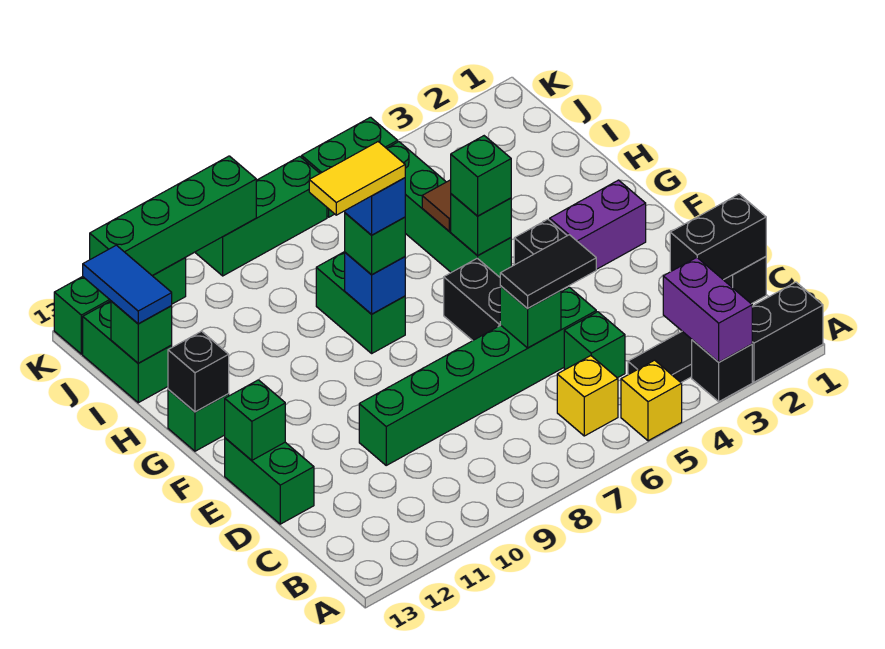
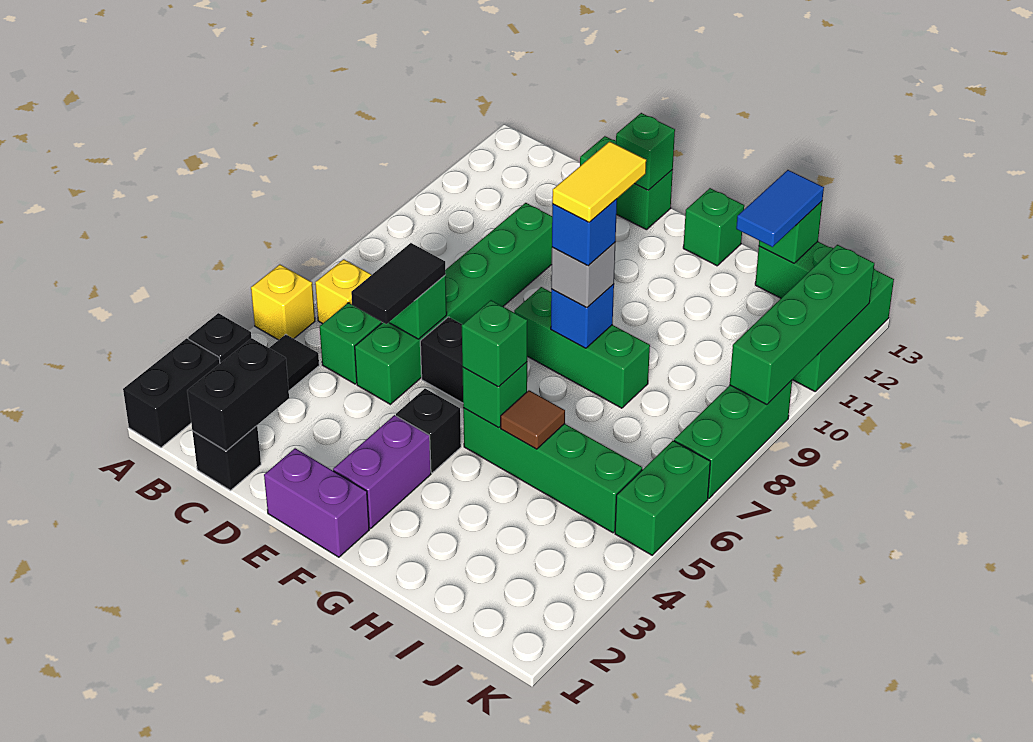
purple brick A3:B3 level 2 -> purple brick E1:F1 level 1
green brick G8:H8 level 1 -> green brick F8:H8 level 1
green brick G8 level 3 -> grey brick G8 level 3
black brick G13 level 2 -> none
blue tile I13:J13 level 3 -> blue tile I12:I13 level 3

